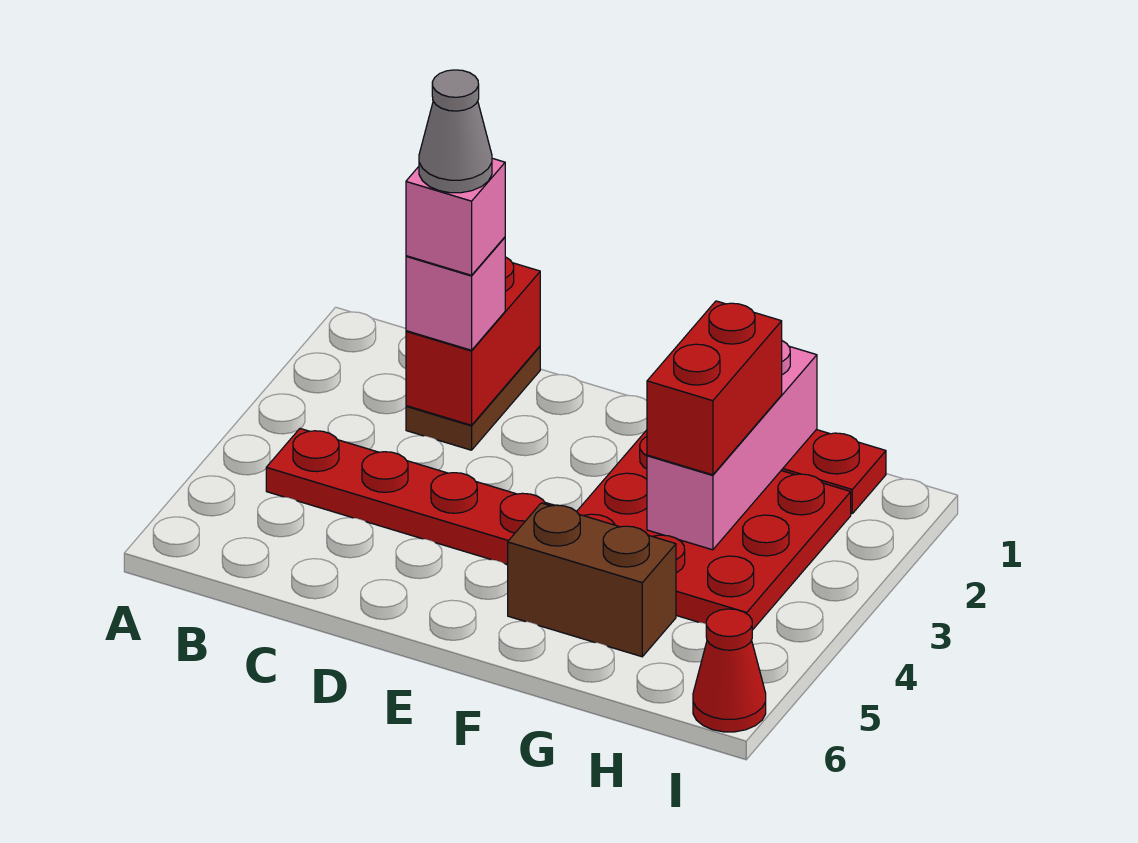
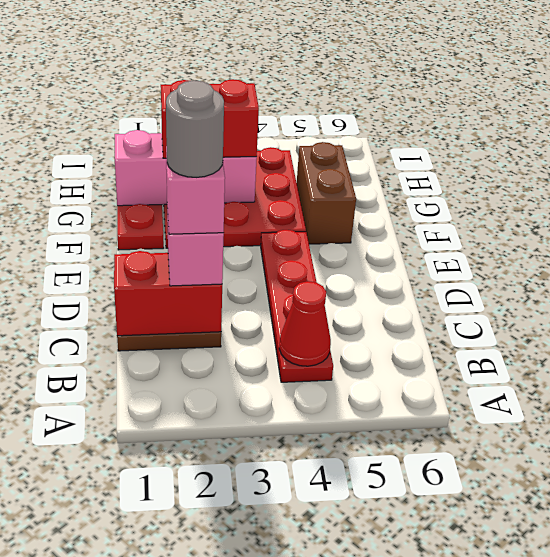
grey cone C2 level 5 -> grey round brick C2 level 5
red cone I6 level 1 -> red cone B4 level 2

